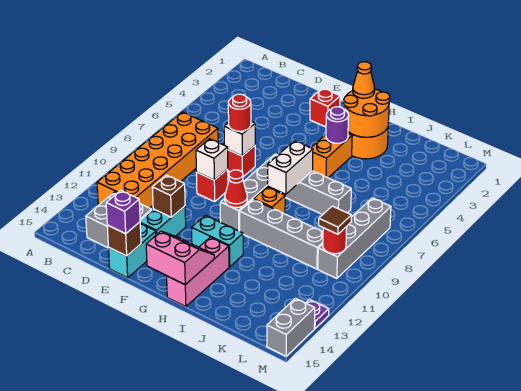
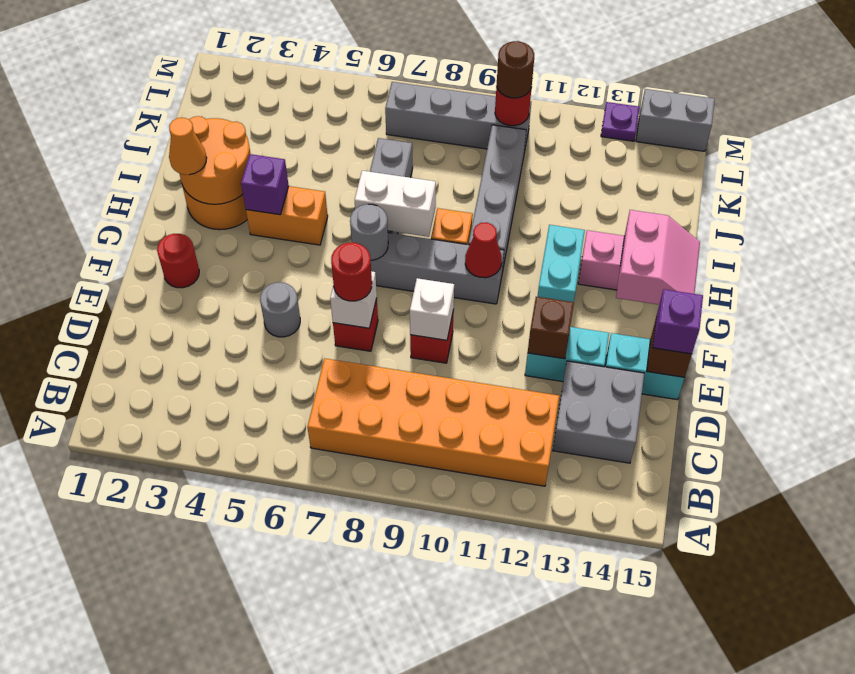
none -> grey round brick E5 level 1
red brick F2 level 1 -> red round brick F2 level 1
none -> grey round brick G7 level 2
pink slope G14:H15 level 2 top 15 -> pink slope G14:H15 level 2 top 14
purple round brick H4 level 2 -> purple brick H4 level 2
brown tile L10 level 3 -> brown round brick L10 level 3

